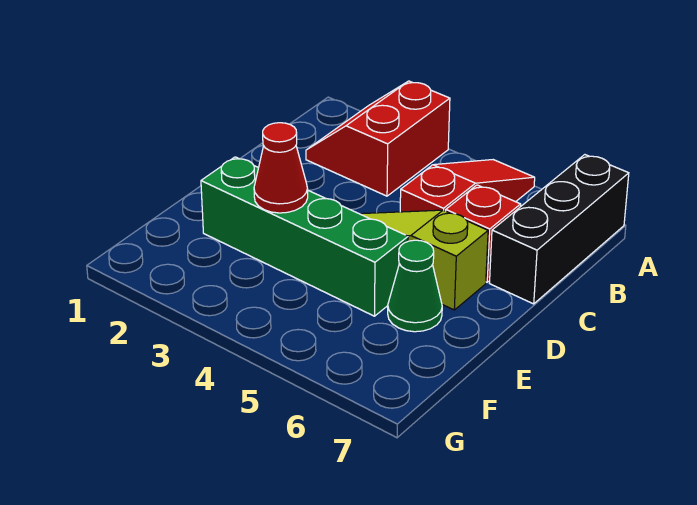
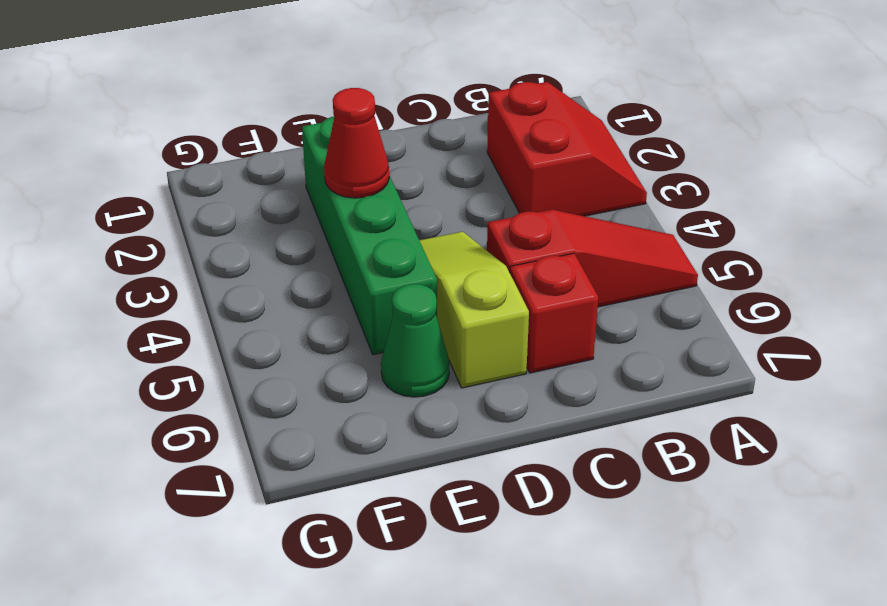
red slope A2:B3 level 1 top 3 -> red slope A2:B3 level 1 top B
black brick A7:C7 level 1 -> none

